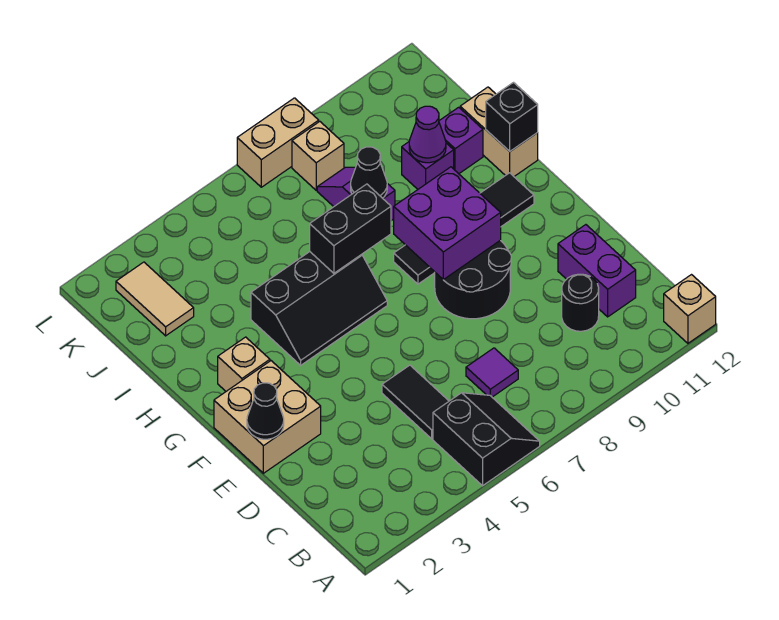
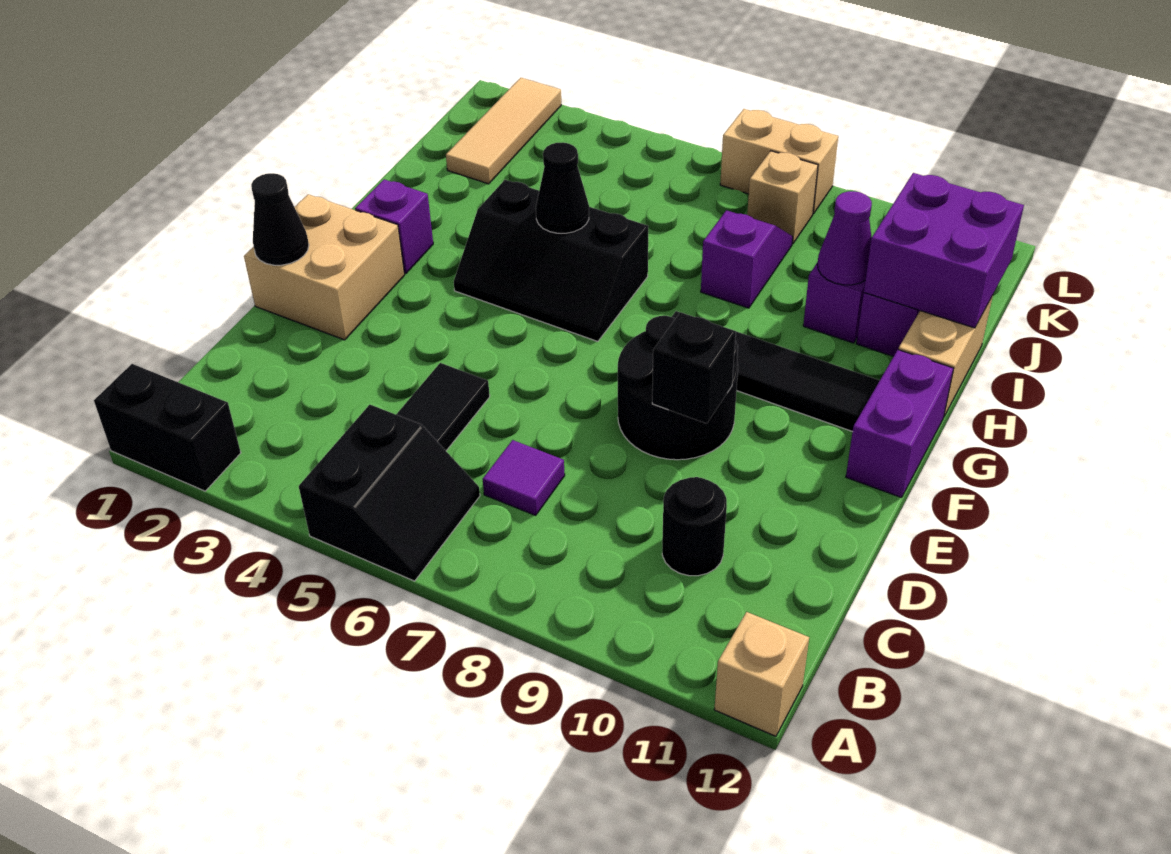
purple brick C11:D11 level 1 -> purple brick F12:G12 level 1
purple brick F8:G9 level 2 -> purple brick I11:J12 level 2
tan brick G2 level 1 -> purple brick G2 level 1
black brick H6:H7 level 2 -> black brick A1:A2 level 1
black brick H12 level 2 -> black brick E9 level 2
black cone I8 level 2 -> black cone H5 level 2
tan tile J2:K2 level 1 -> tan tile J2:L2 level 1

